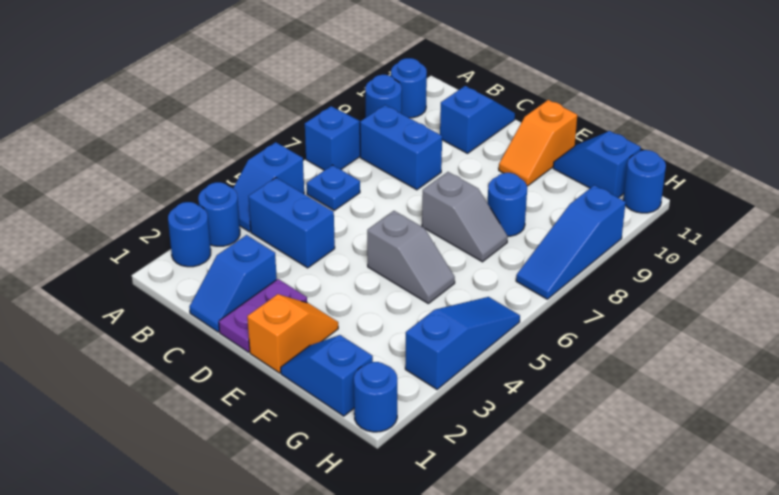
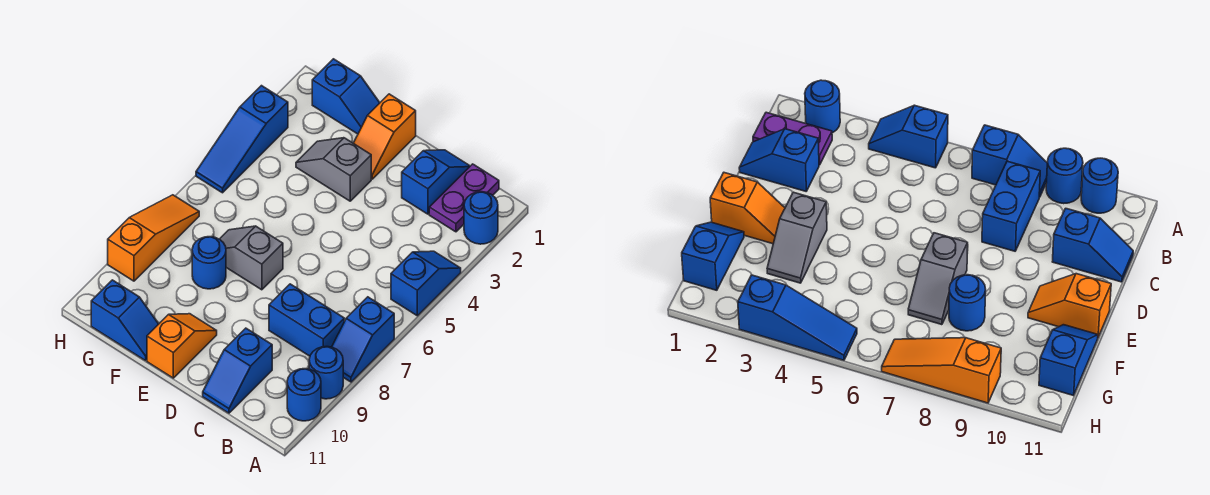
blue round brick A3 level 1 -> none
blue brick B4:C4 level 1 -> none
blue plate B6 level 1 -> none
purple plate D1:D2 level 1 -> purple plate B1:B2 level 1
grey slope E5:F5 level 1 top E -> grey slope E3:F3 level 1 top E
blue round brick H1 level 1 -> none
blue slope H7:H9 level 1 top 9 -> orange slope H7:H9 level 1 top 9
blue round brick H11 level 1 -> none

